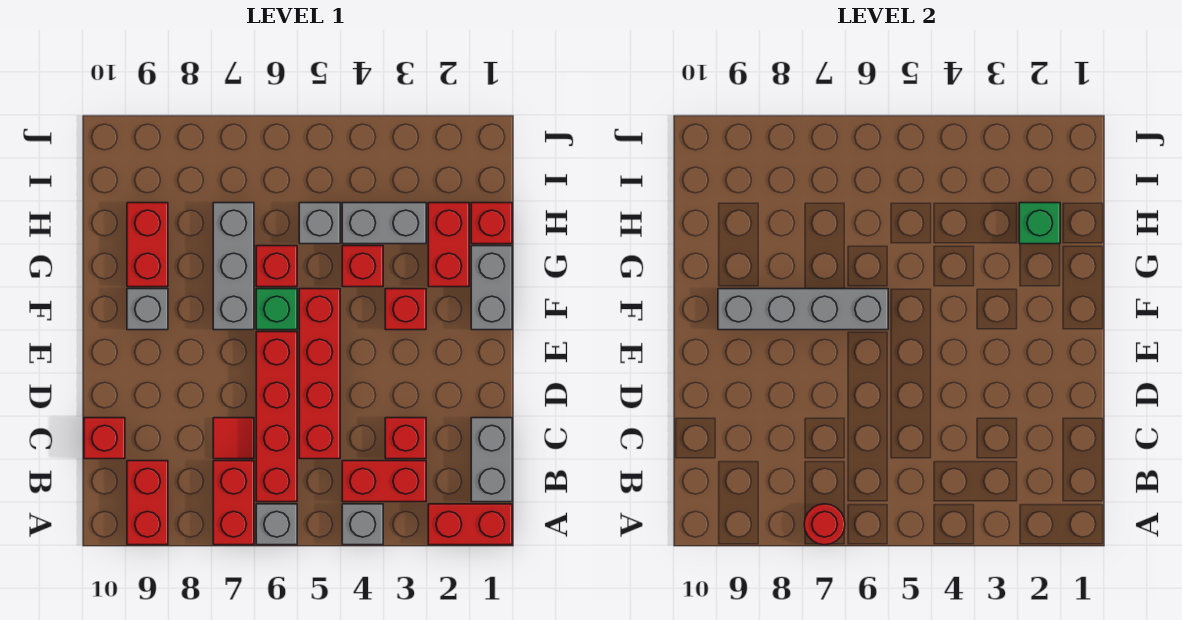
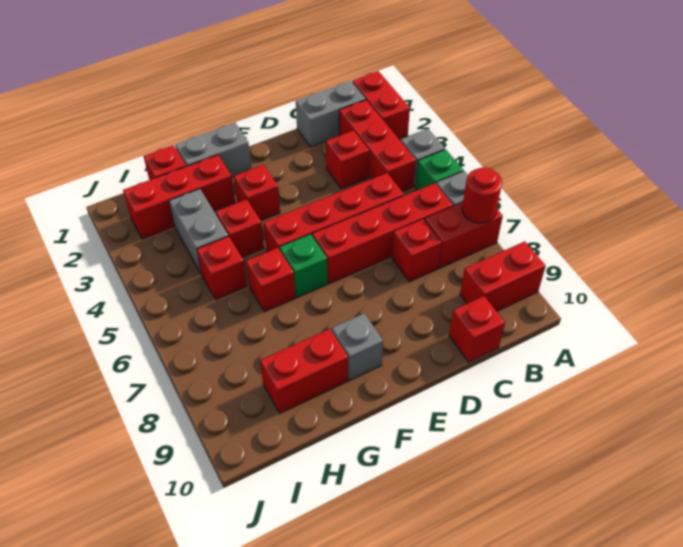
red brick B3:B4 level 1 -> red brick B2:B4 level 1
red tile C7 level 1 -> red brick C7 level 1
grey brick F6:F9 level 2 -> none
grey brick F7:H7 level 1 -> none
red brick G2:H2 level 1 -> red brick G2:I2 level 1
green brick H2 level 2 -> green brick A5 level 1
grey brick H5 level 1 -> red brick H5 level 1

